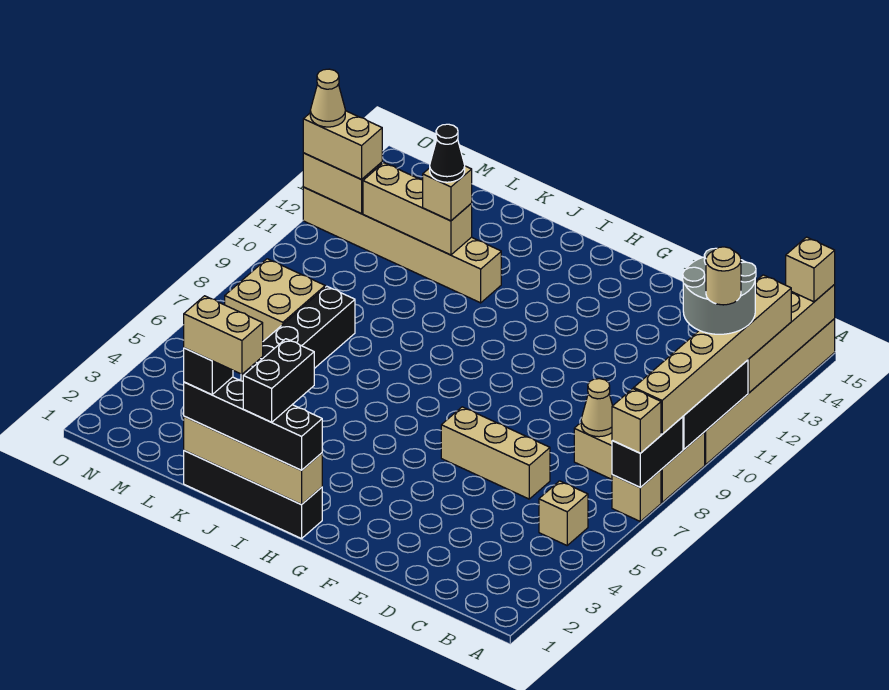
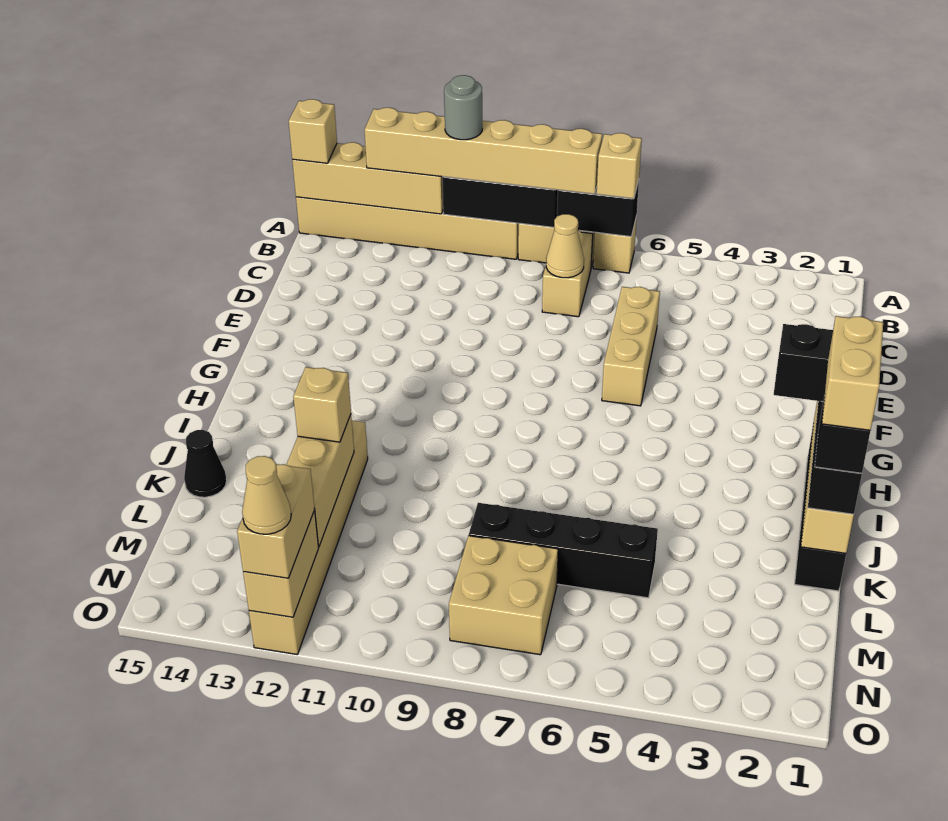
grey round brick A11:B12 level 4 -> grey round brick A11 level 4
tan round brick A11 level 5 -> none
tan brick B5 level 1 -> none
black cone K12 level 4 -> black cone K15 level 1

